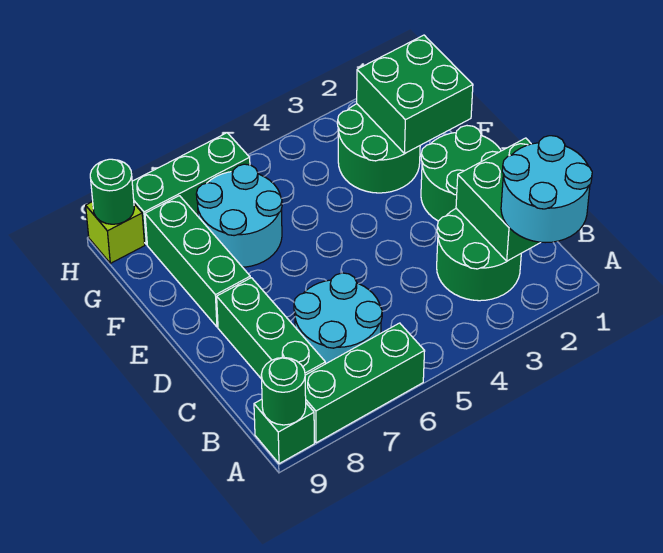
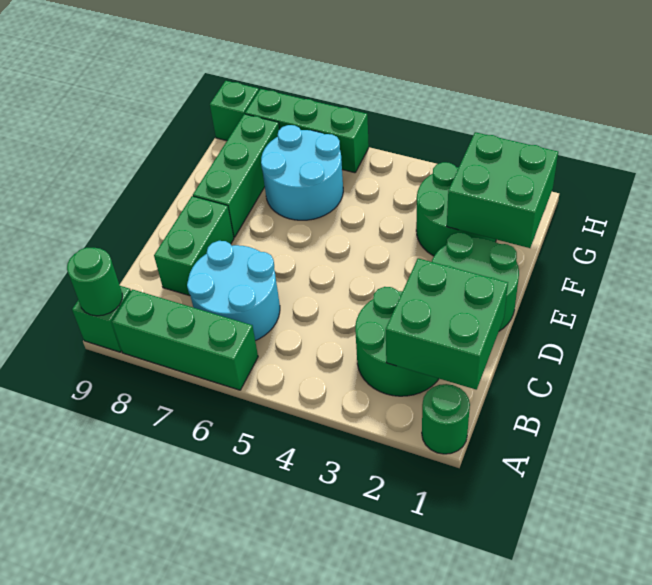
cyan round brick A1:B2 level 3 -> none
green brick B8:D8 level 1 -> green brick C8:D8 level 1
lime brick H9 level 1 -> green brick H9 level 1
green round brick H9 level 2 -> green round brick A1 level 1

